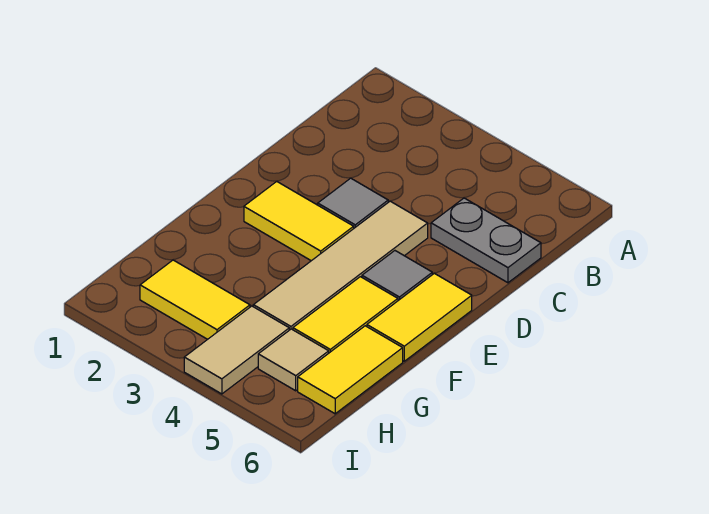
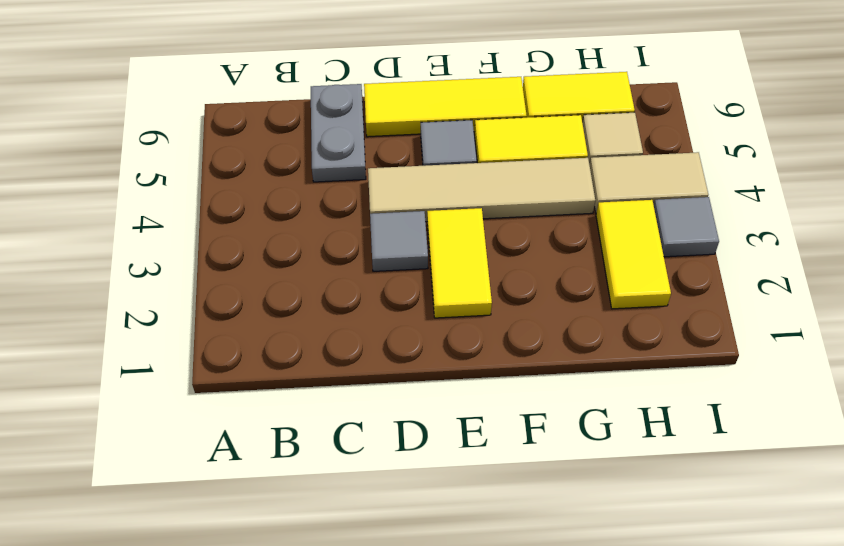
yellow tile E6:F6 level 1 -> yellow tile D6:F6 level 1
none -> grey tile I3 level 1

